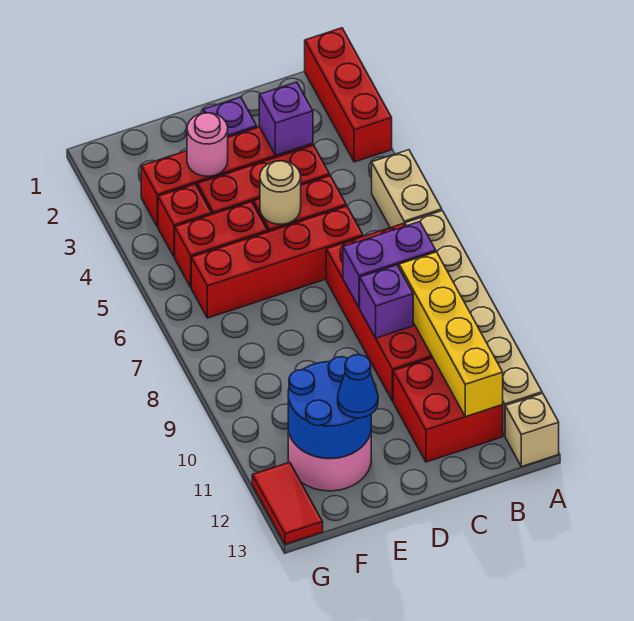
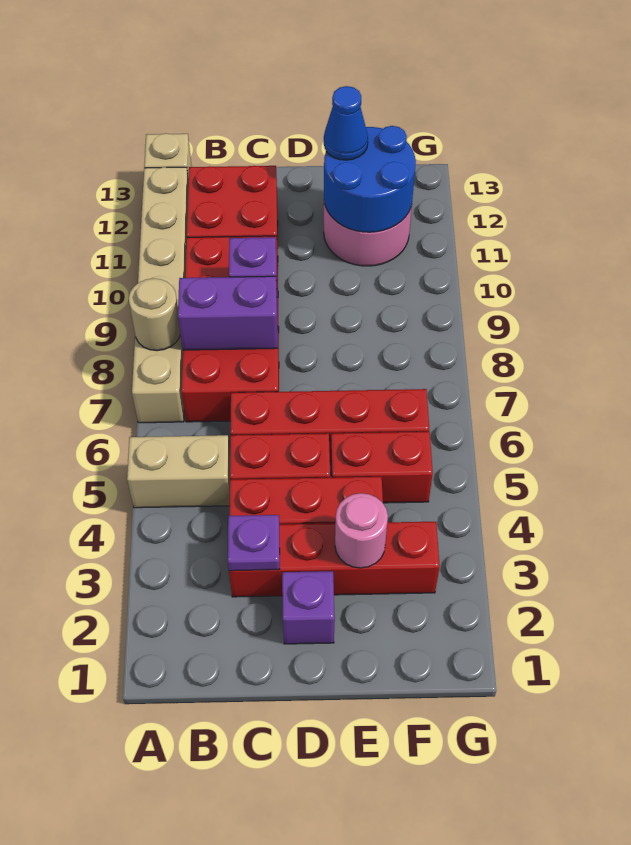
red brick A1:A3 level 1 -> none
tan brick A5:A6 level 1 -> tan brick A5:B5 level 1
yellow brick B9:B12 level 2 -> none
purple brick C3 level 2 -> purple plate C3 level 2
tan round brick D5 level 2 -> tan round brick A8 level 2
red brick F4 level 1 -> none
red tile G12:G13 level 1 -> none

